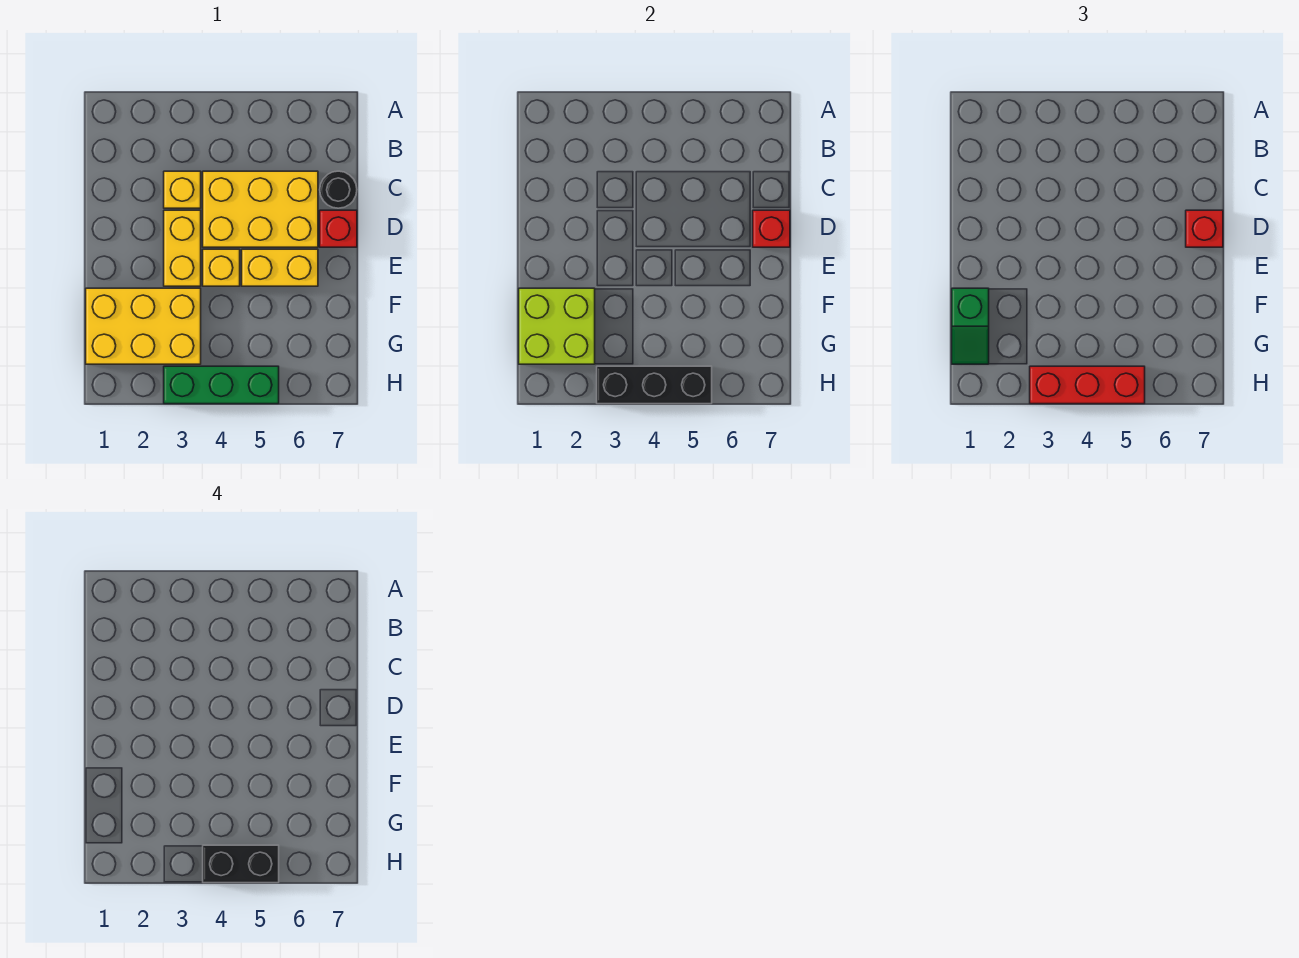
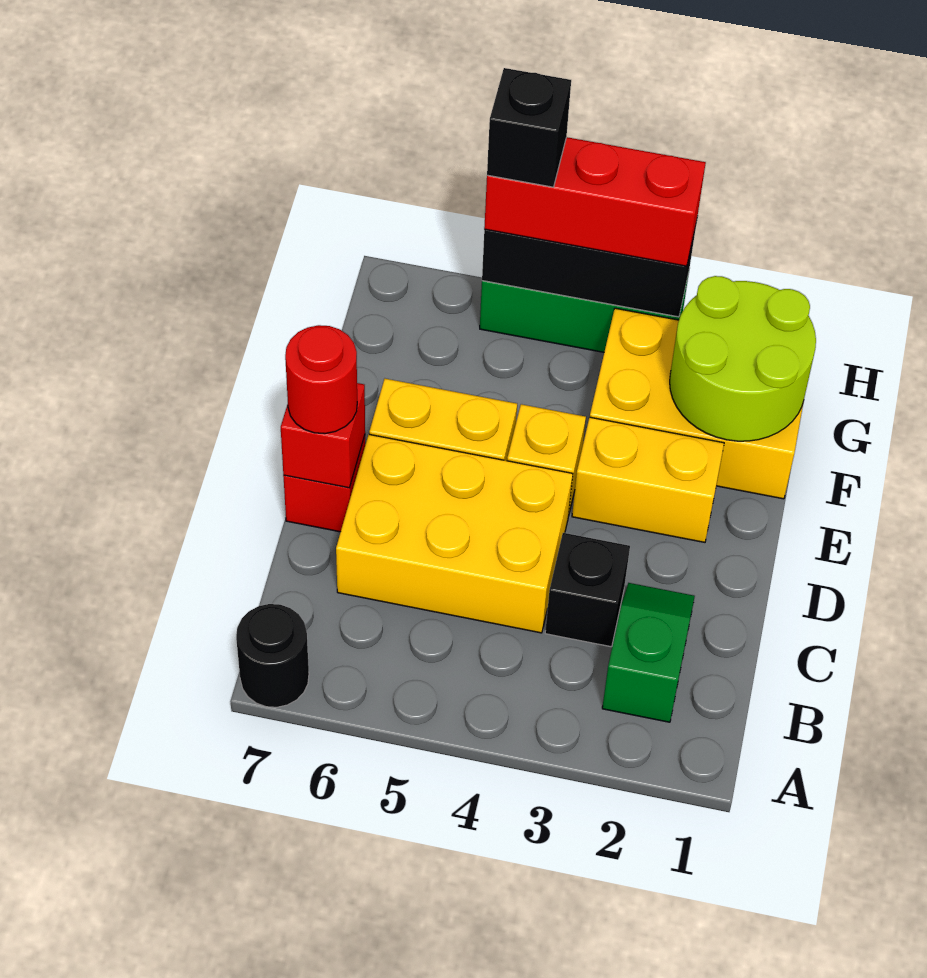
yellow brick C3 level 1 -> black brick C3 level 1
black round brick C7 level 1 -> black round brick A7 level 1
yellow brick D3:E3 level 1 -> yellow brick E2:E3 level 1
red brick D7 level 3 -> red round brick D7 level 3
lime brick F1:G2 level 2 -> lime round brick F1:G2 level 2
green slope F1:G1 level 3 top F -> green slope B2:C2 level 1 top B
black brick H4:H5 level 4 -> black brick H5 level 4

